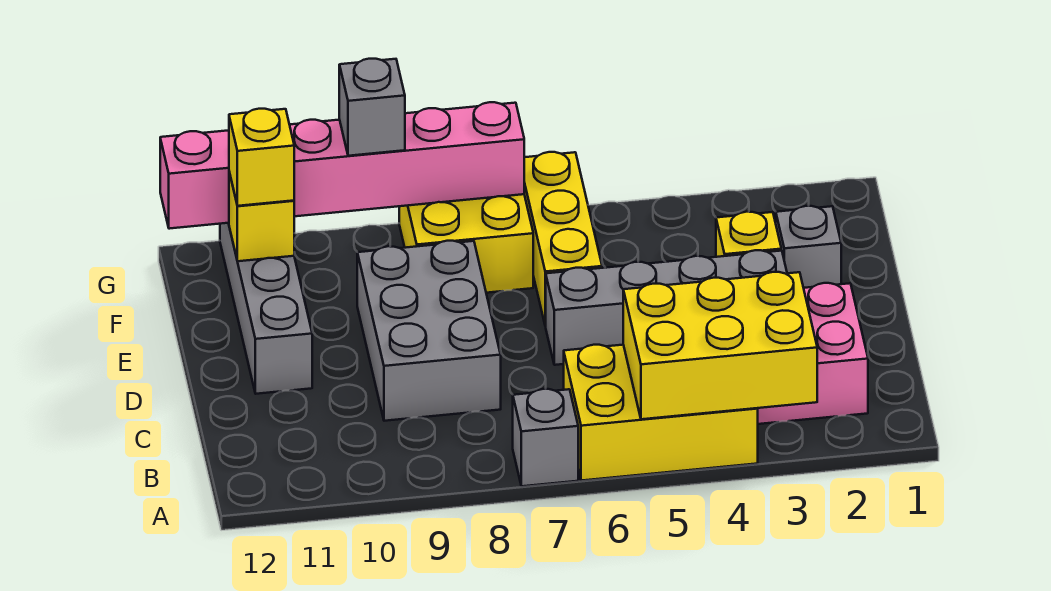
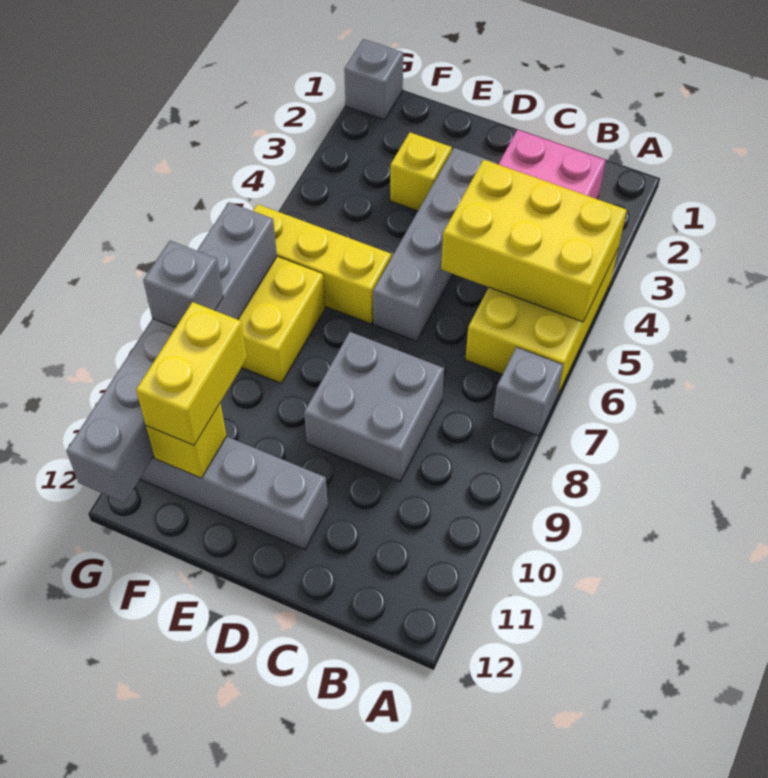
yellow brick A3:B5 level 2 -> yellow brick A4:C5 level 2
grey brick C8:E9 level 1 -> grey brick C8:D9 level 1
grey brick E2 level 1 -> grey brick G1 level 1
yellow brick F11 level 3 -> yellow brick F10:F11 level 3
pink brick G7:G12 level 2 -> grey brick G7:G12 level 2

